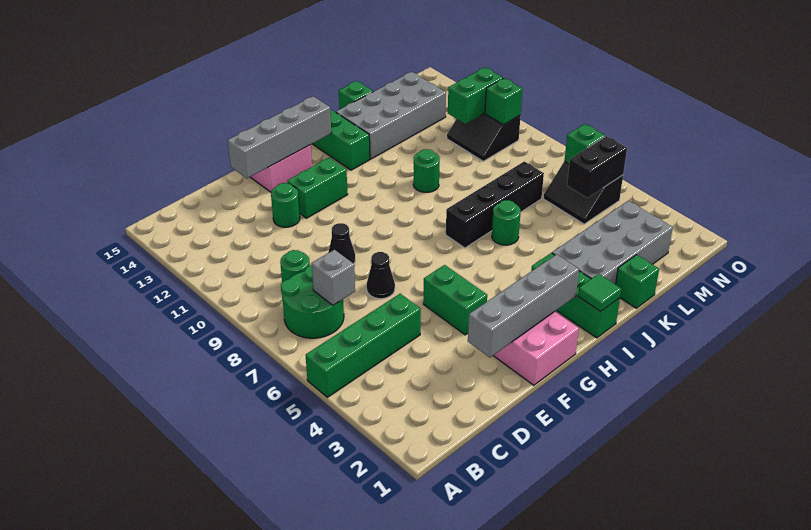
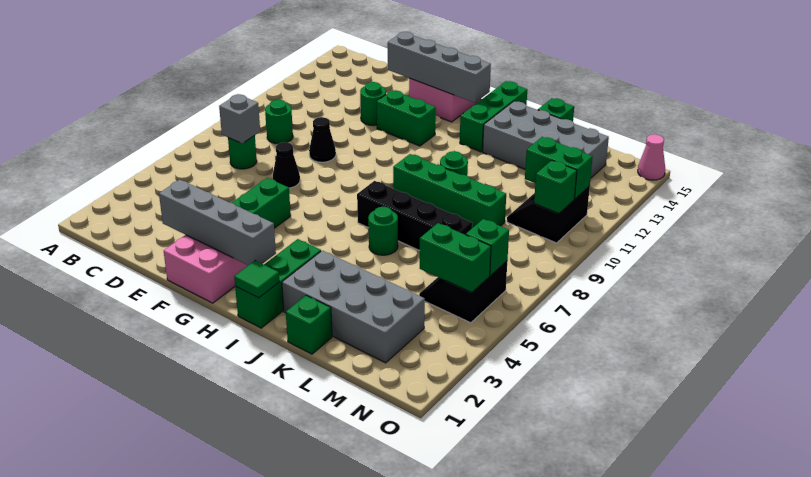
green brick A5:D5 level 1 -> green brick I9:L9 level 1
green round brick B7:C8 level 1 -> green round brick C7 level 1
black brick M5:N5 level 2 -> green brick M5:N5 level 2
none -> pink cone O15 level 1

